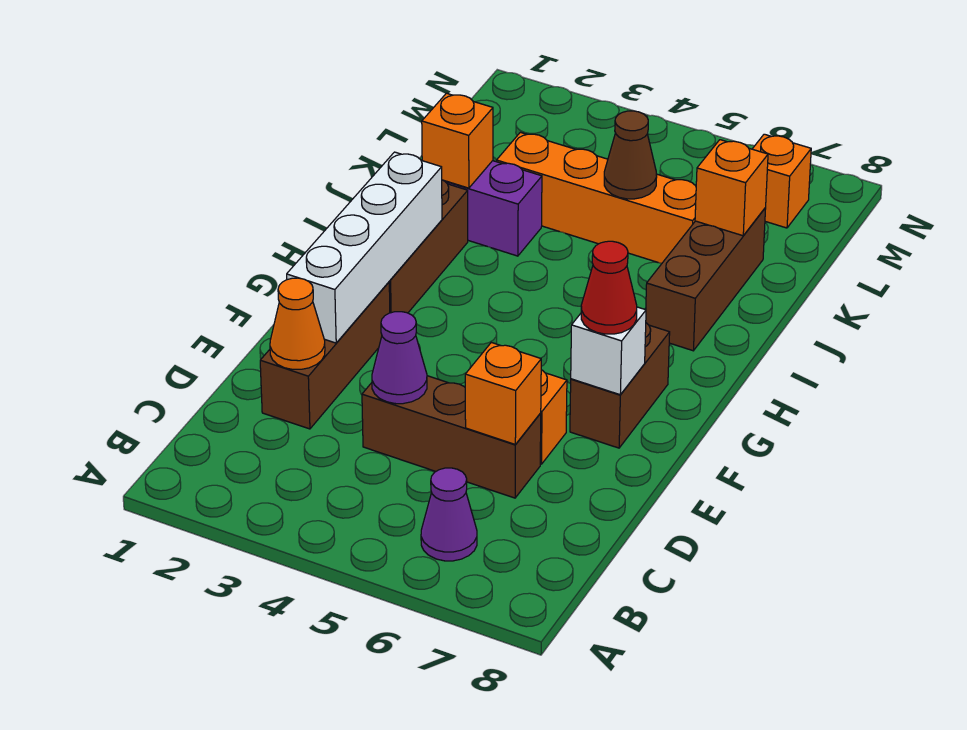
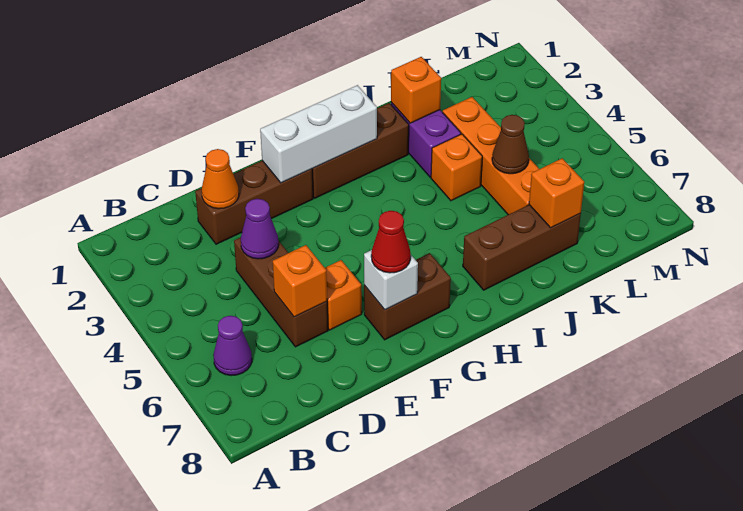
white brick E2:H2 level 2 -> white brick F2:H2 level 2
orange brick M7 level 1 -> orange brick J4 level 1

